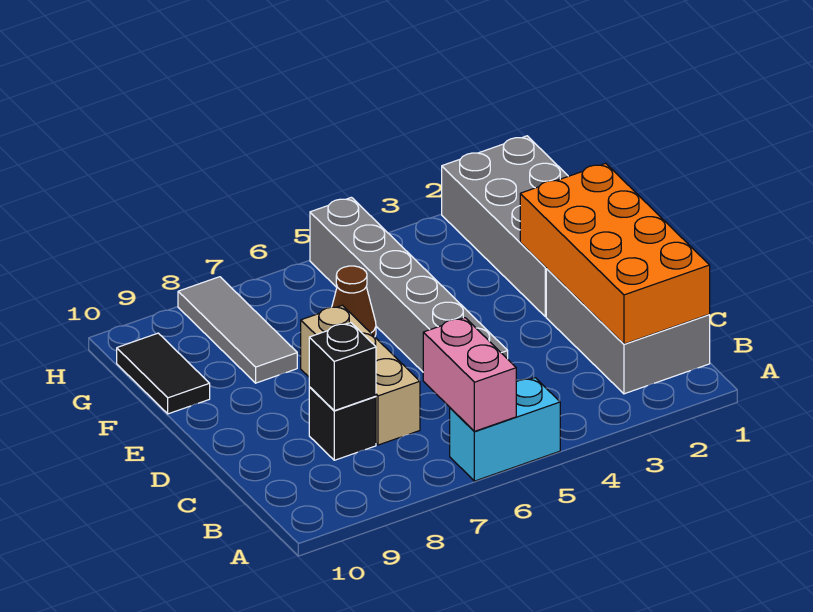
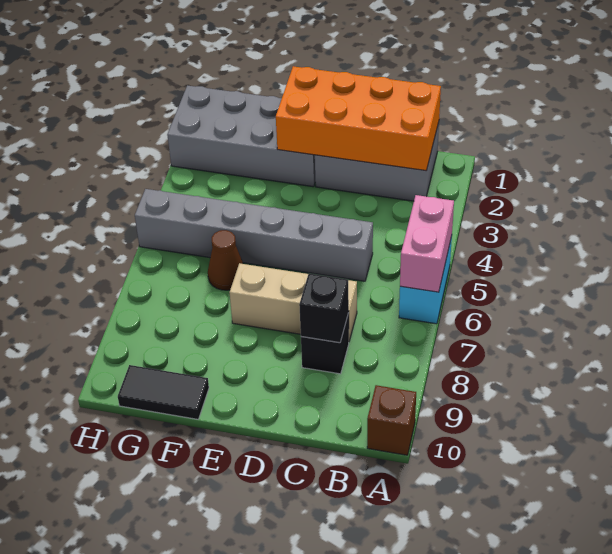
pink brick A6:B6 level 2 -> pink brick A5:A6 level 2
none -> brown brick A10 level 1
grey tile F8:H8 level 1 -> none

